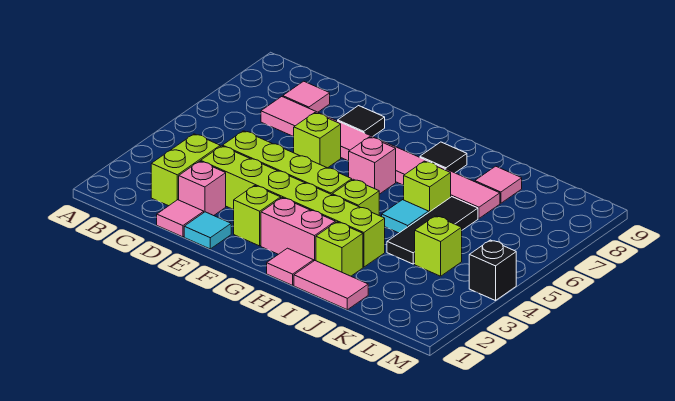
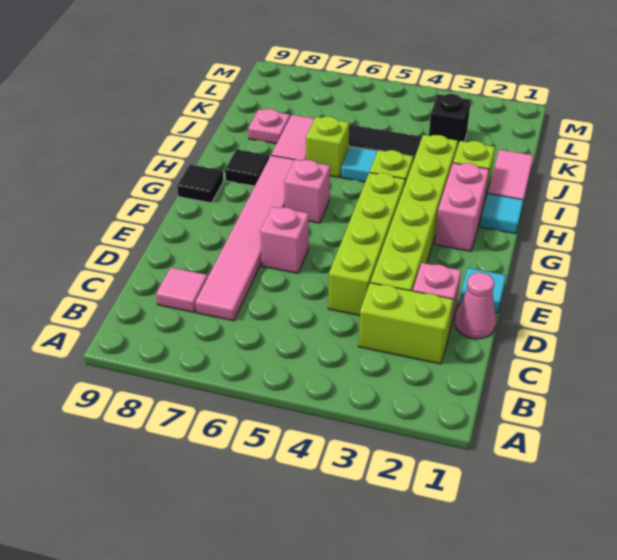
pink tile D1 level 1 -> pink cone D1 level 1
lime brick E6 level 1 -> pink brick E6 level 1
black tile E8 level 1 -> black tile G9 level 1
lime brick F2 level 1 -> none
pink tile H1 level 1 -> cyan tile H1 level 1
pink tile J8 level 1 -> pink plate J8 level 1
lime brick K4 level 1 -> none
black brick M4 level 1 -> black brick K3 level 1

